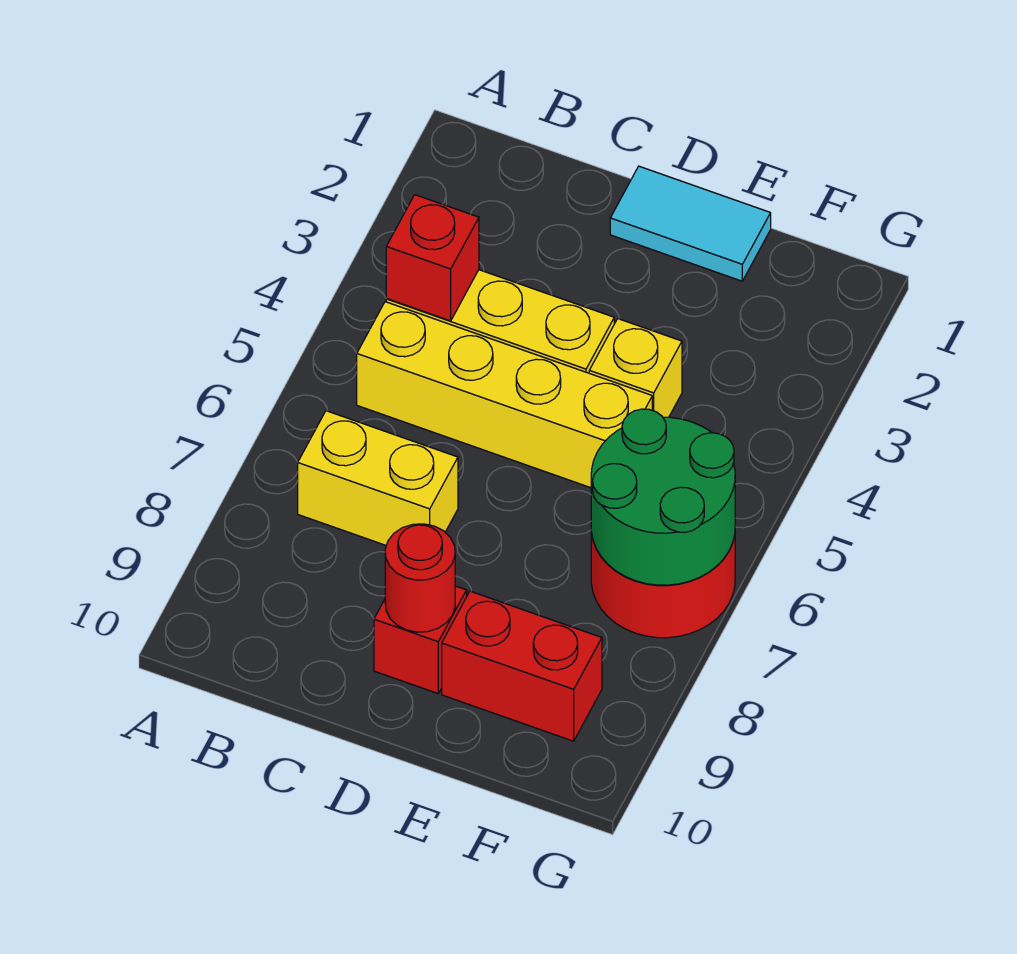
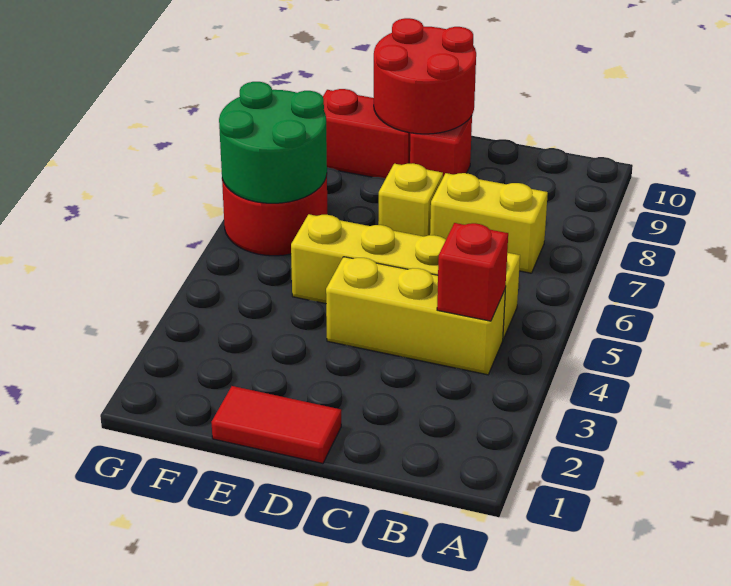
cyan tile D1:E1 level 1 -> red tile D1:E1 level 1
red round brick D9 level 2 -> red round brick D9:E10 level 2
yellow brick E4 level 1 -> yellow brick D7 level 1

